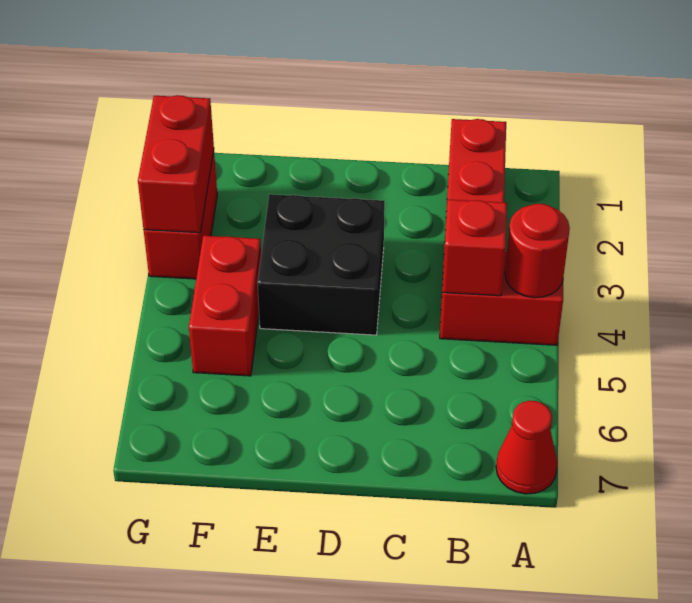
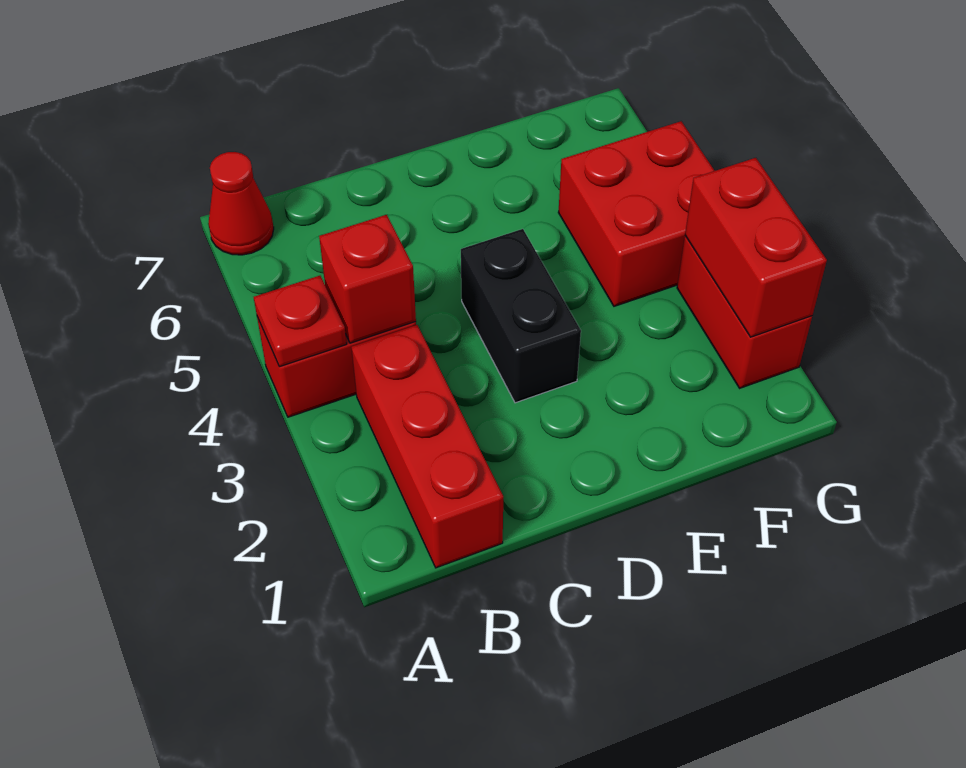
red round brick A4 level 2 -> red plate A4 level 2
black brick D3:E4 level 1 -> black brick D3:D4 level 1
red brick F4:F5 level 1 -> red brick F4:G5 level 1

